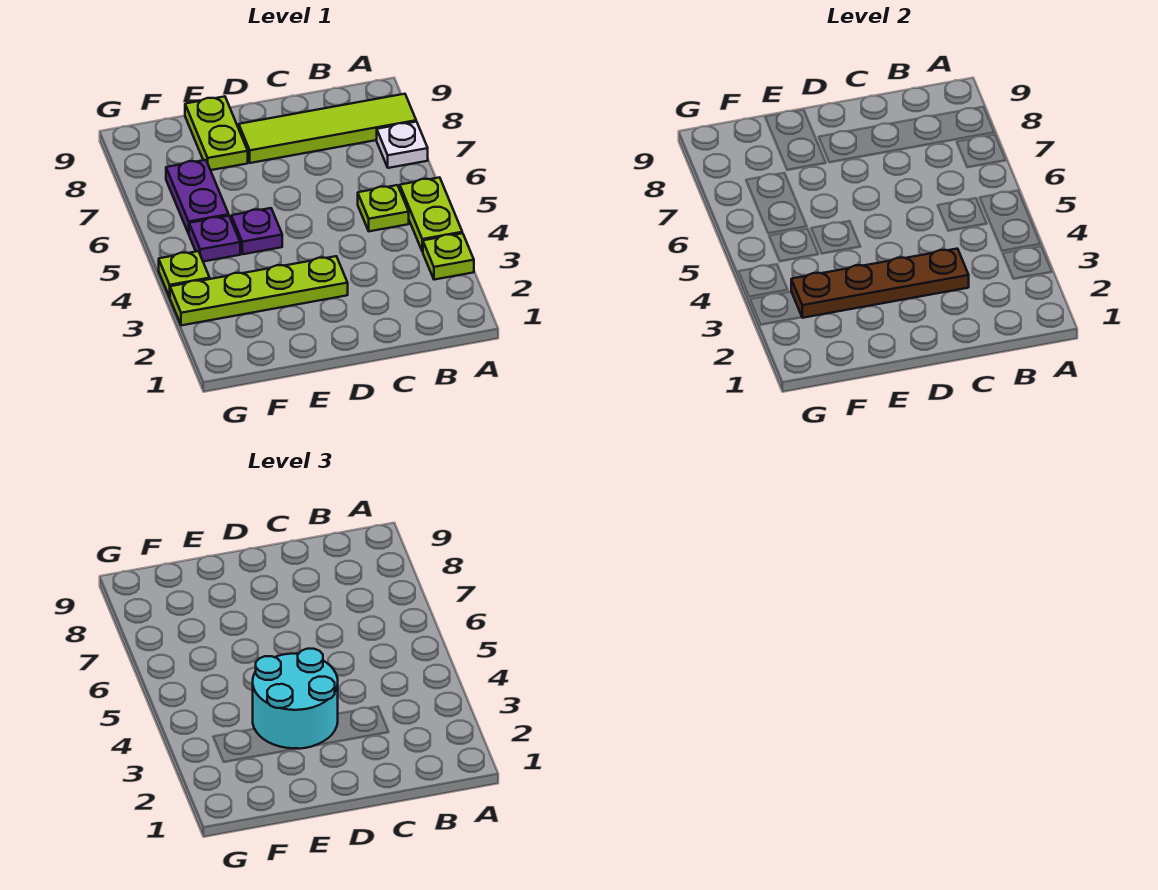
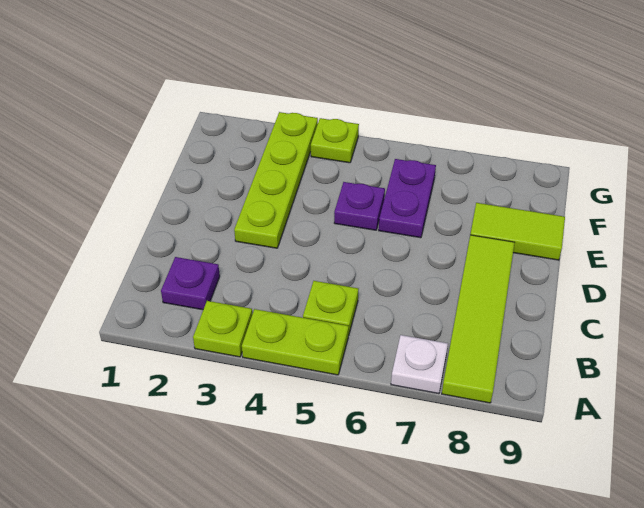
brown plate C3:F3 level 2 -> none
cyan round brick D3:E4 level 3 -> none
lime plate E8:E9 level 1 -> lime tile E8:E9 level 1
purple plate F5 level 1 -> purple plate B2 level 1
purple plate F6:F7 level 1 -> purple plate E6:F6 level 1

